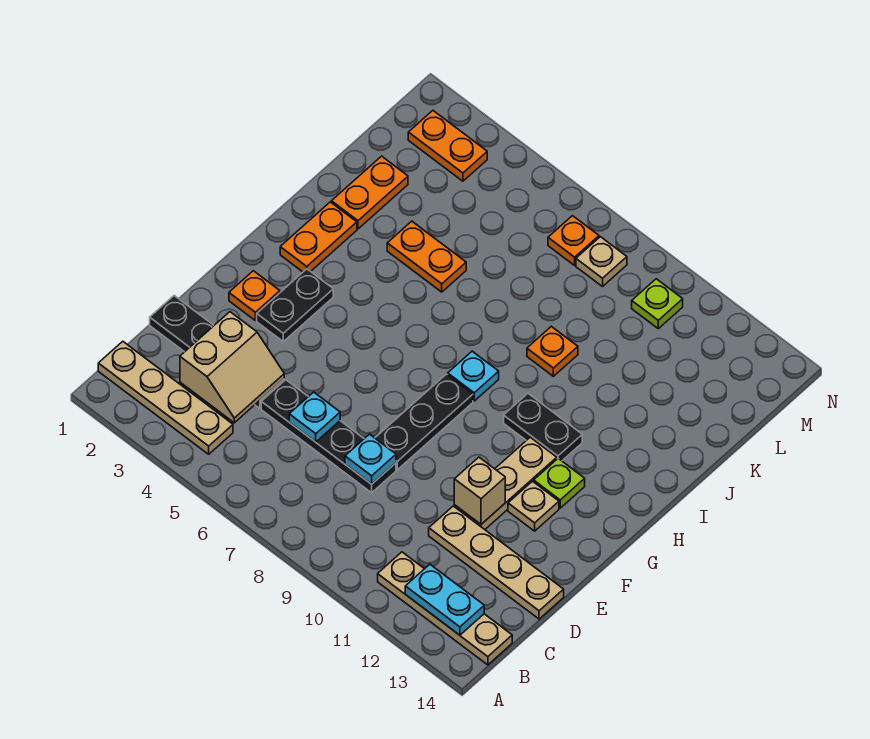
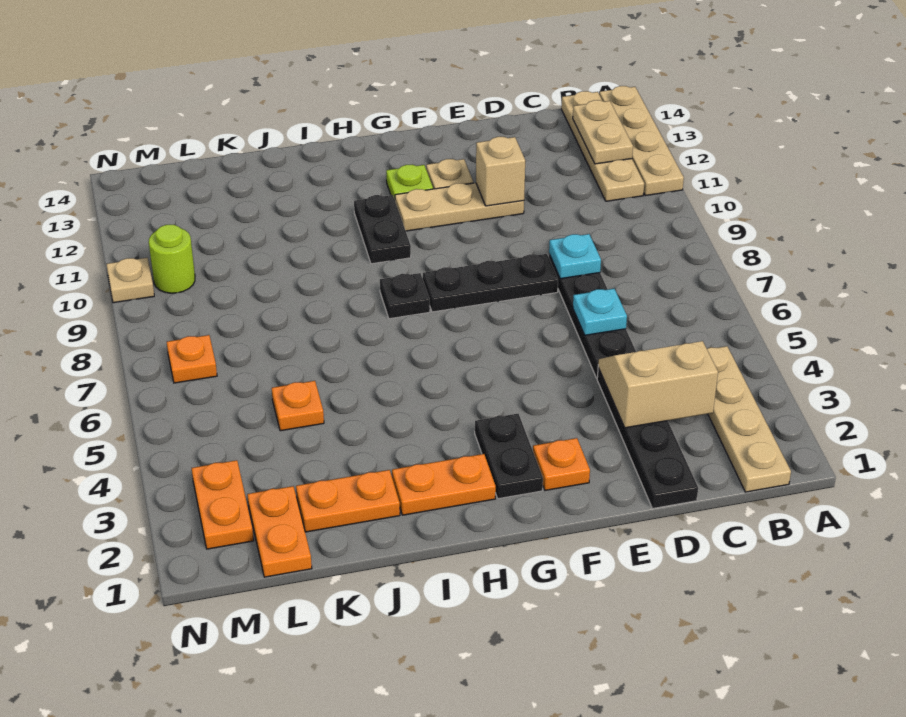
cyan plate B12:B13 level 2 -> tan plate B12:B13 level 2
tan plate D11:D14 level 1 -> tan plate A11:A14 level 1
black plate F3:G3 level 1 -> black plate G2:G3 level 1
cyan plate H8 level 1 -> black plate H8 level 1
orange plate J4:J5 level 1 -> orange plate L1:L2 level 1
orange plate J9 level 1 -> orange plate K5 level 1
tan plate M8 level 1 -> tan plate N10 level 1
lime plate M10 level 1 -> lime round brick M10 level 1

